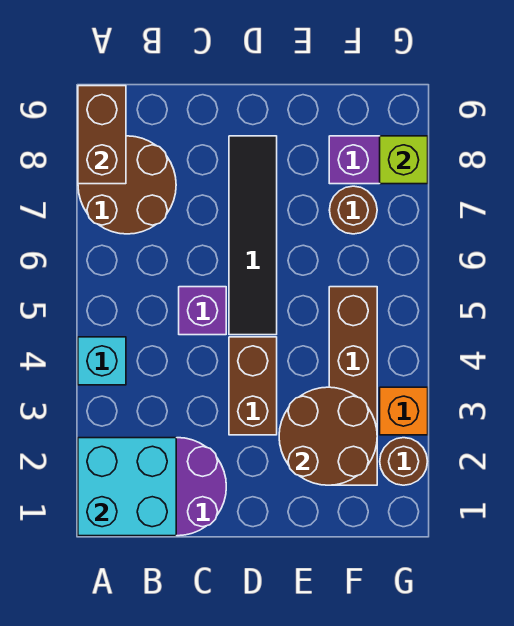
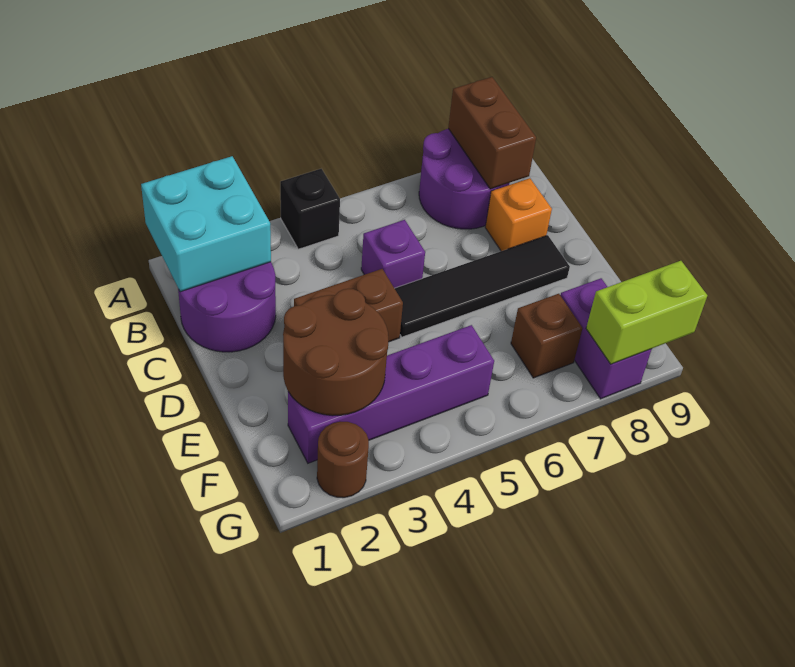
cyan brick A4 level 1 -> black brick A4 level 1
brown round brick A7:B8 level 1 -> purple round brick A7:B8 level 1
brown brick A8:A9 level 2 -> brown brick A8:B8 level 2
brown brick F2:F5 level 1 -> purple brick F2:F5 level 1
brown round brick F7 level 1 -> brown brick F7 level 1
orange brick G3 level 1 -> orange brick C8 level 1
lime brick G8 level 2 -> lime brick G8:G9 level 2

